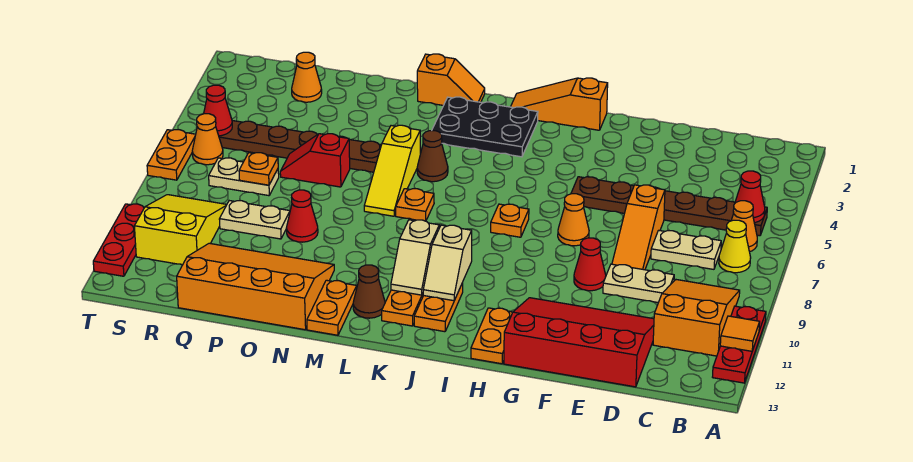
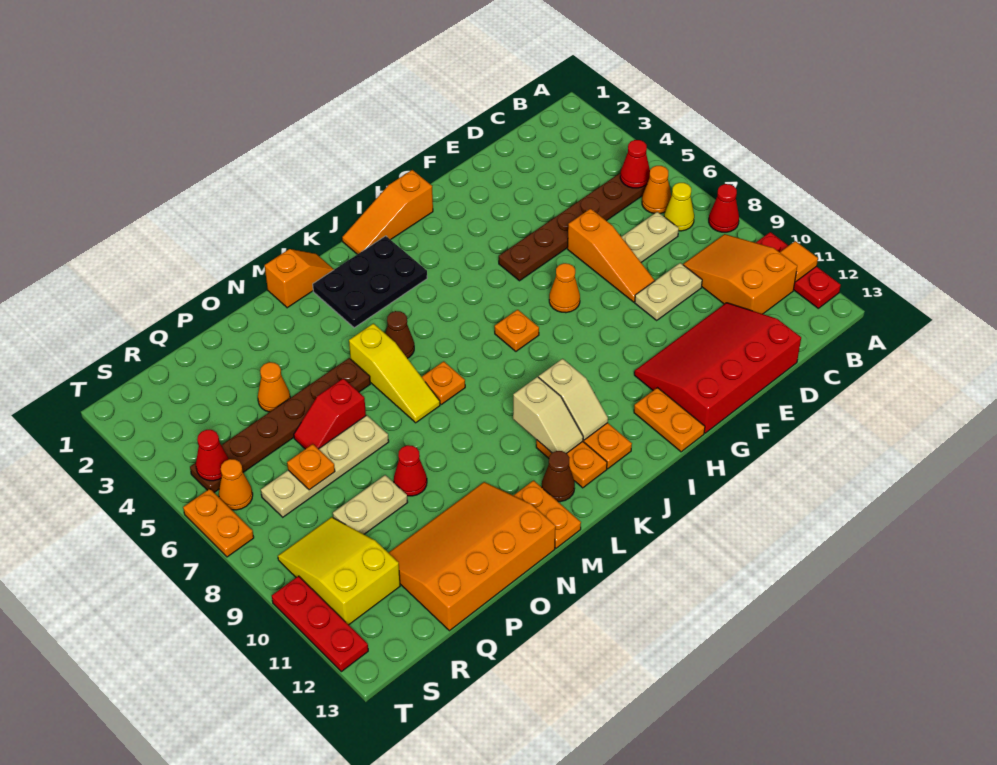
red cone F9 level 1 -> red cone A8 level 1
orange cone Q2 level 1 -> orange cone P4 level 1
tan plate Q7:R7 level 1 -> tan plate O7:R7 level 1

